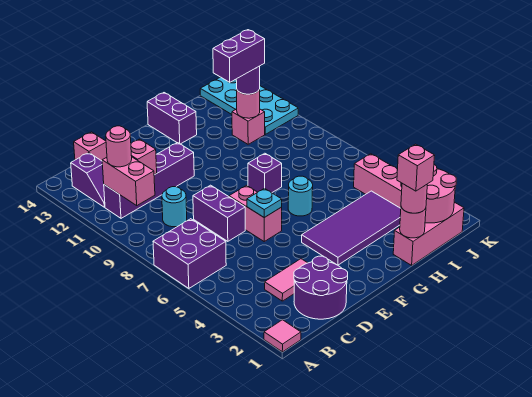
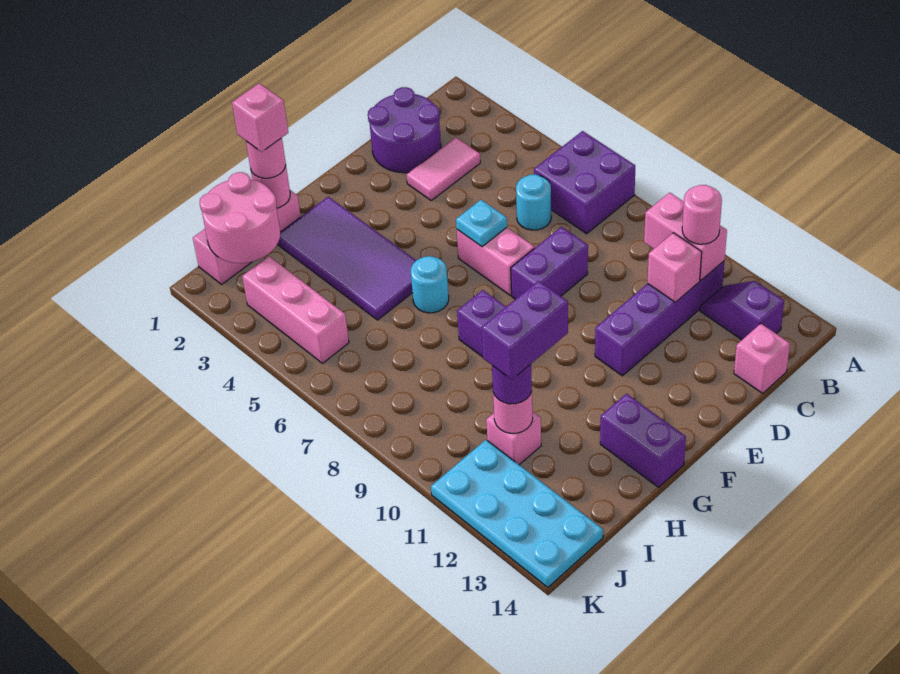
pink tile A1 level 1 -> none
cyan round brick C9 level 1 -> cyan round brick C6 level 1
purple brick D7:D8 level 1 -> purple brick D8:E8 level 1
purple tile F3:I4 level 1 -> purple tile G2:H5 level 1

